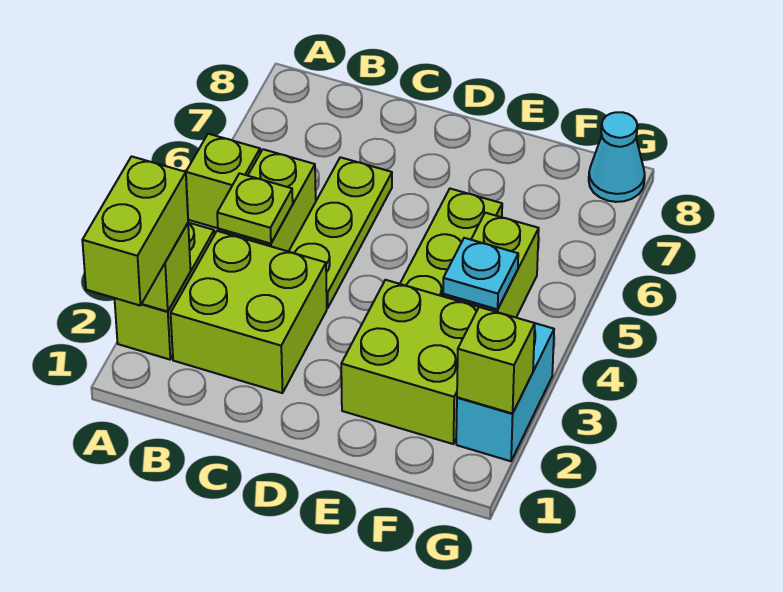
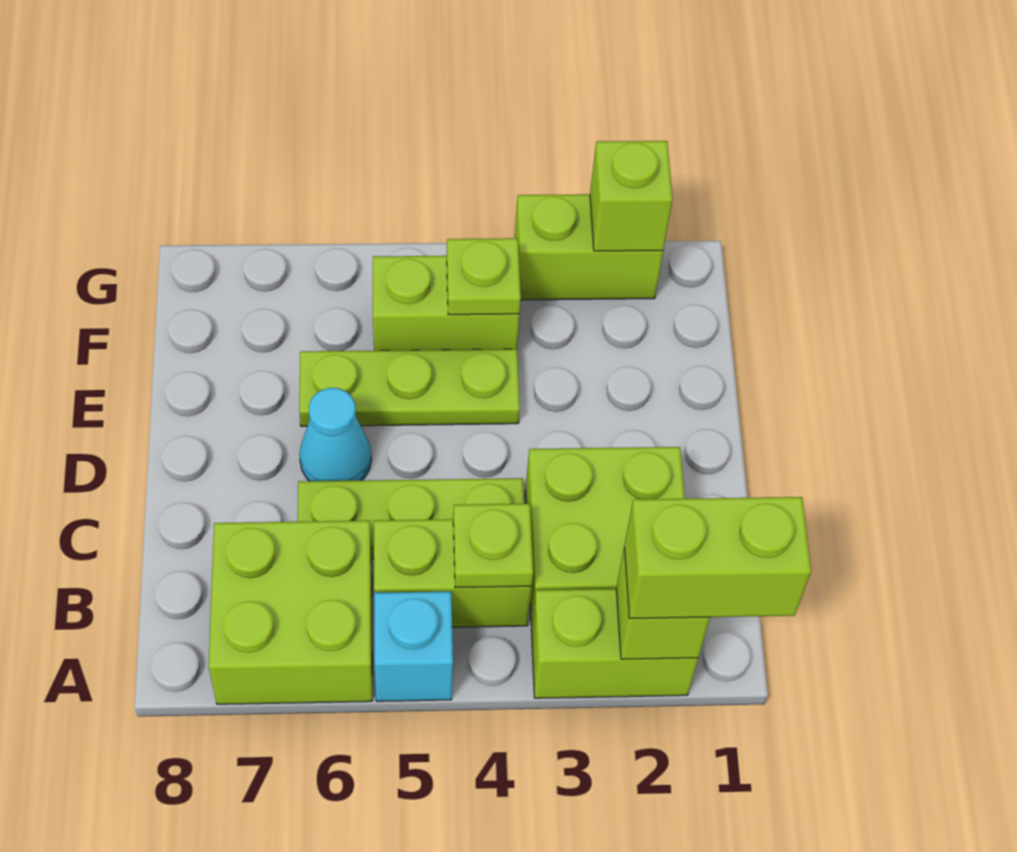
lime brick A5 level 1 -> cyan brick A5 level 1
lime brick E2:F3 level 1 -> lime brick A6:B7 level 1
cyan plate F4 level 2 -> lime plate F4 level 2
cyan brick G2:G3 level 1 -> lime brick G2:G3 level 1
cyan cone G8 level 1 -> cyan cone D6 level 1

